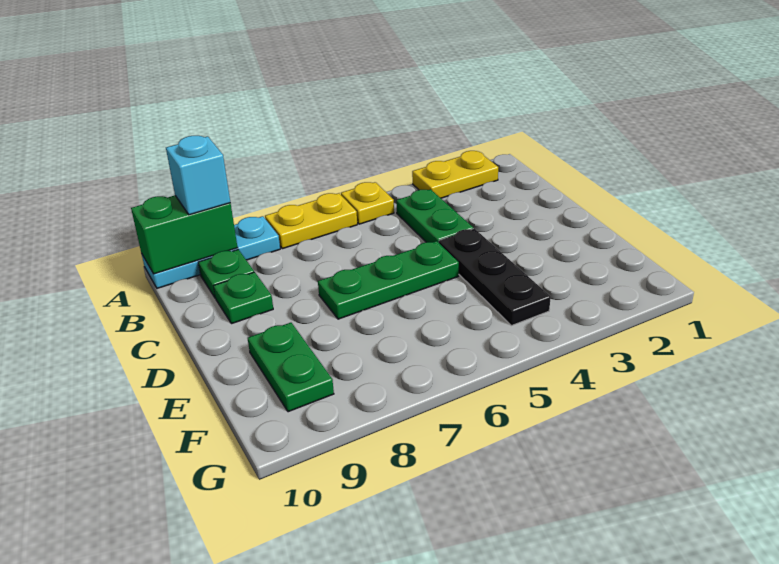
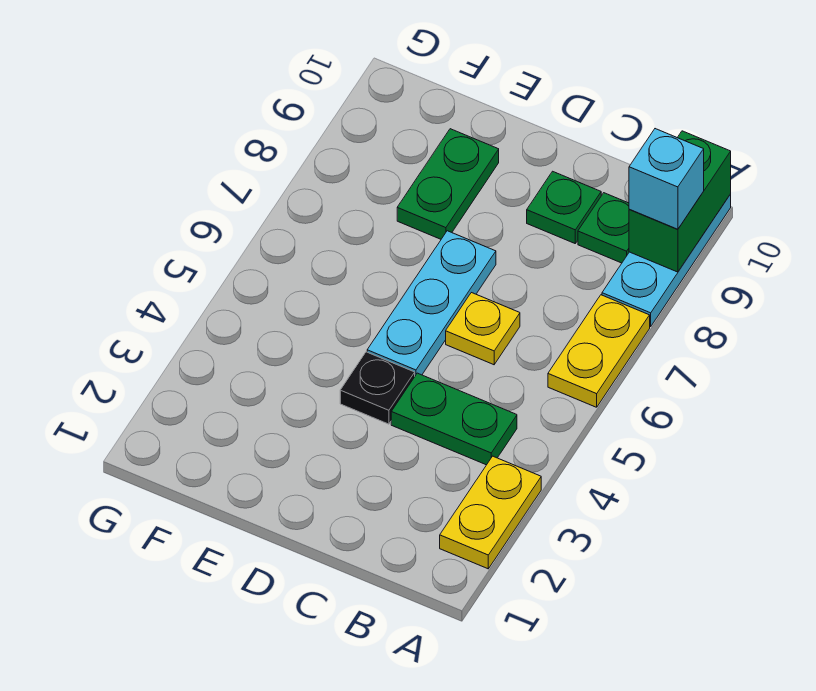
yellow plate A5 level 1 -> yellow plate C6 level 1
black plate D4:F4 level 1 -> black plate D4 level 1
green plate D5:D7 level 1 -> cyan plate D5:D7 level 1
green plate E9:F9 level 1 -> green plate E8:E9 level 1

